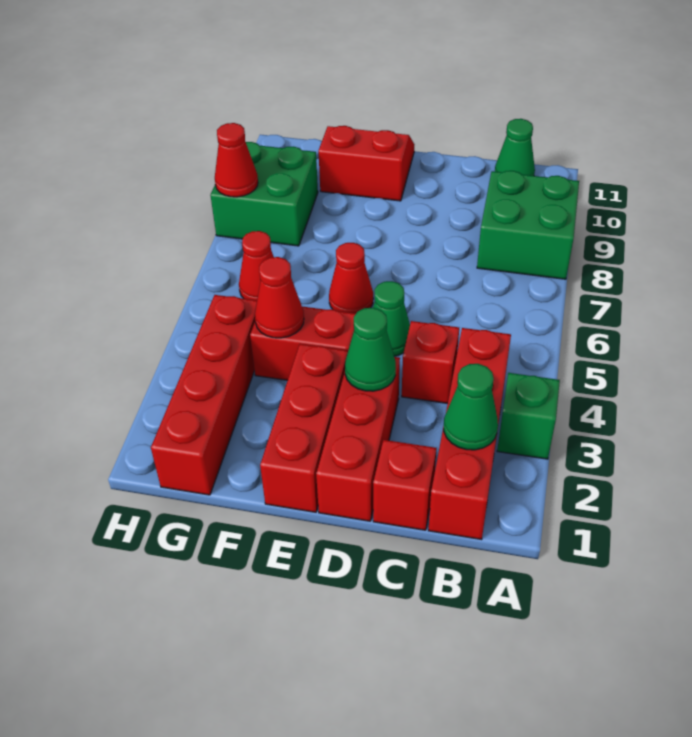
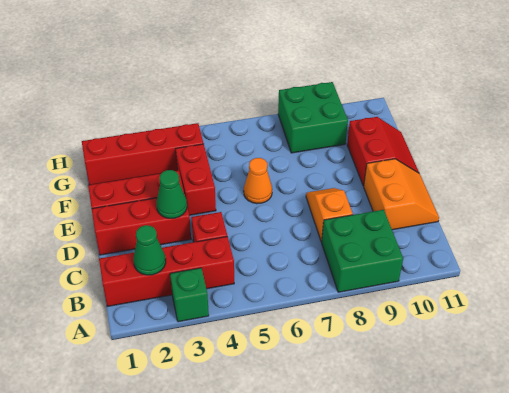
green cone B11 level 1 -> none
red brick C1 level 1 -> none
none -> orange slope C8:D8 level 1 top C
none -> orange slope C10:D11 level 1 top 10
green cone D5 level 1 -> none
red cone E6 level 1 -> orange cone E6 level 1
red cone F4 level 2 -> none
red cone G6 level 1 -> none
red cone H8 level 2 -> none

